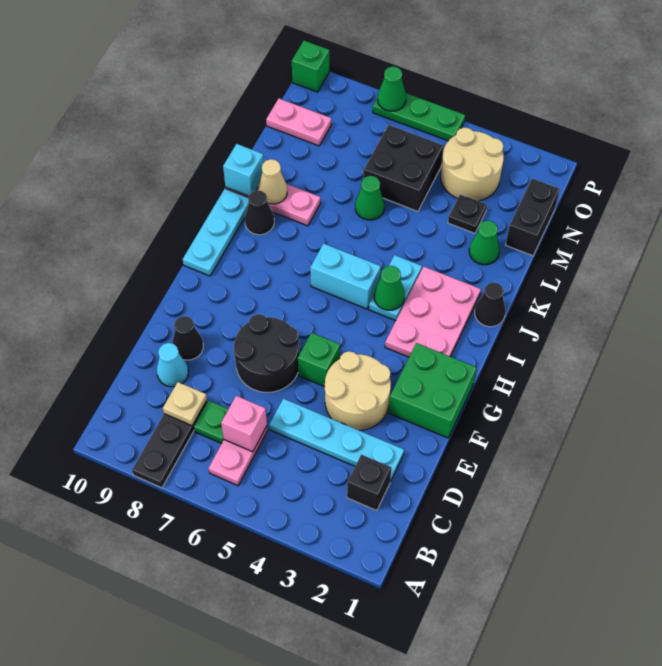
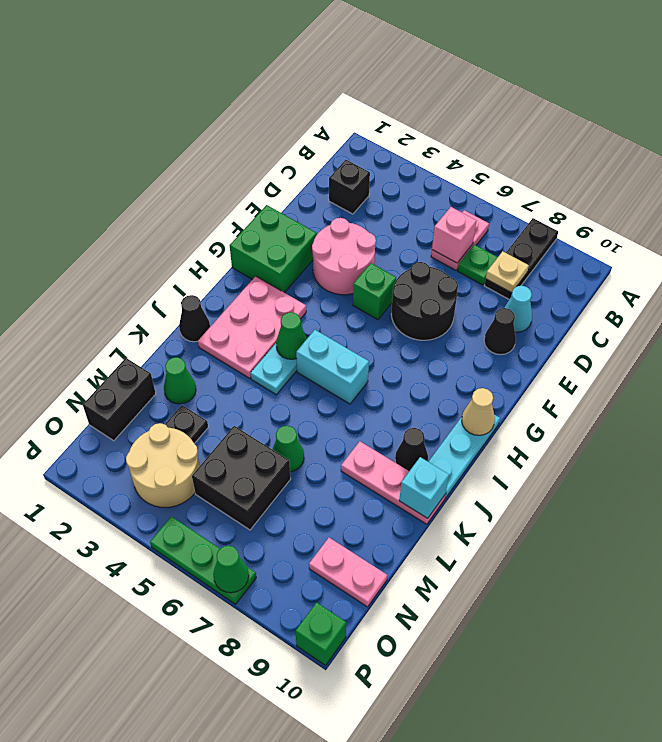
cyan plate D2:D5 level 1 -> none
tan round brick E3:F4 level 1 -> pink round brick E3:F4 level 1
tan cone K9 level 2 -> tan cone H10 level 2

